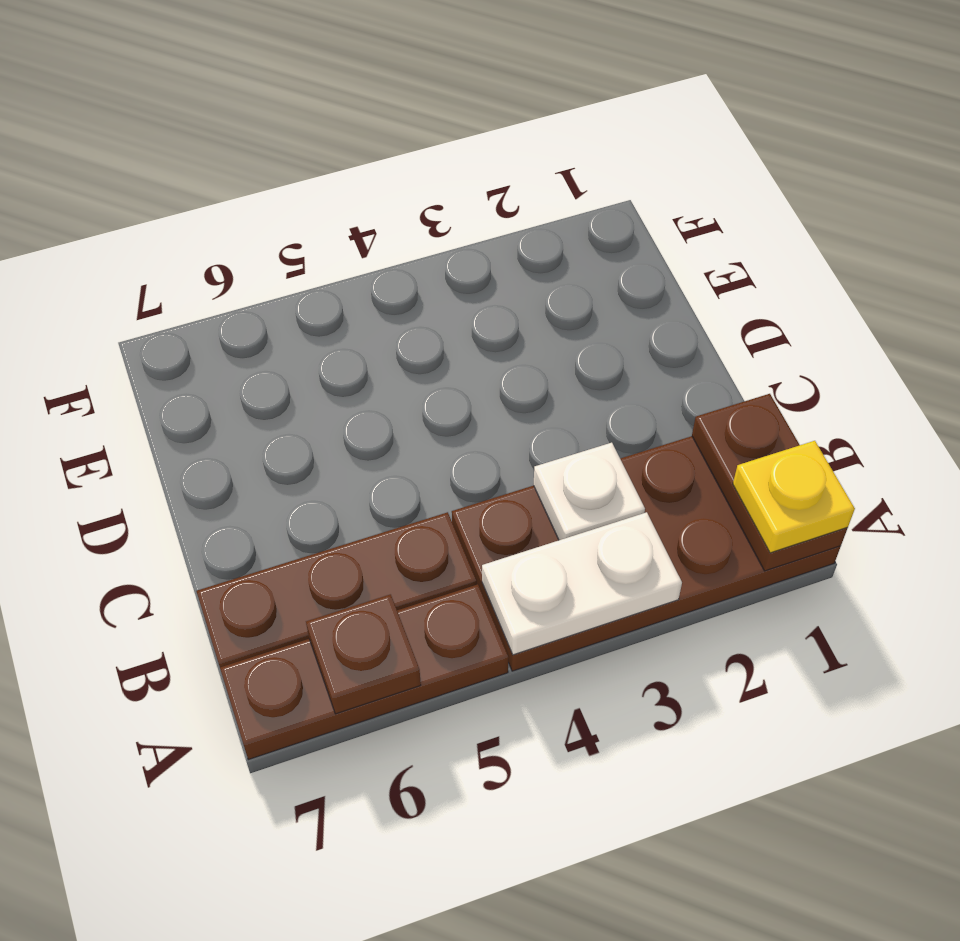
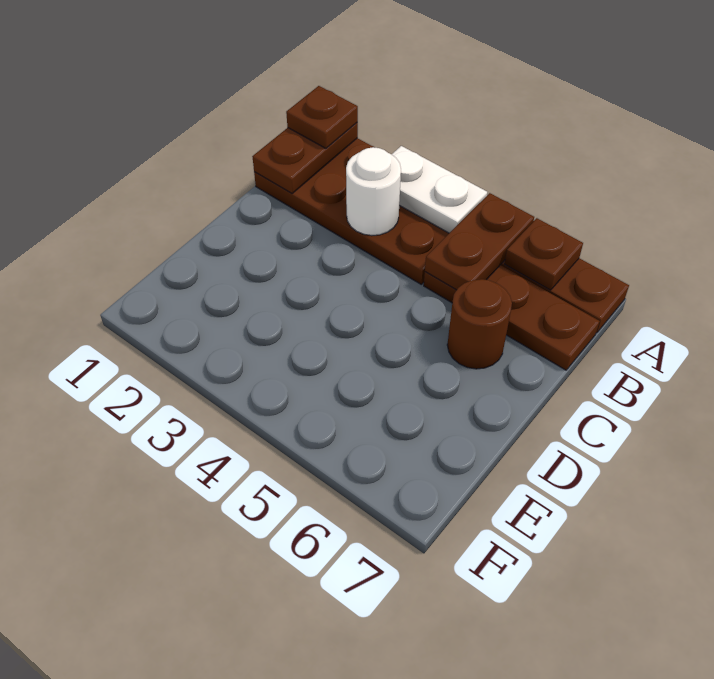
yellow plate A1 level 3 -> brown plate A1 level 3
none -> brown plate A5:B5 level 2
white plate B3 level 2 -> white round brick B3 level 2
none -> brown round brick C6 level 1

